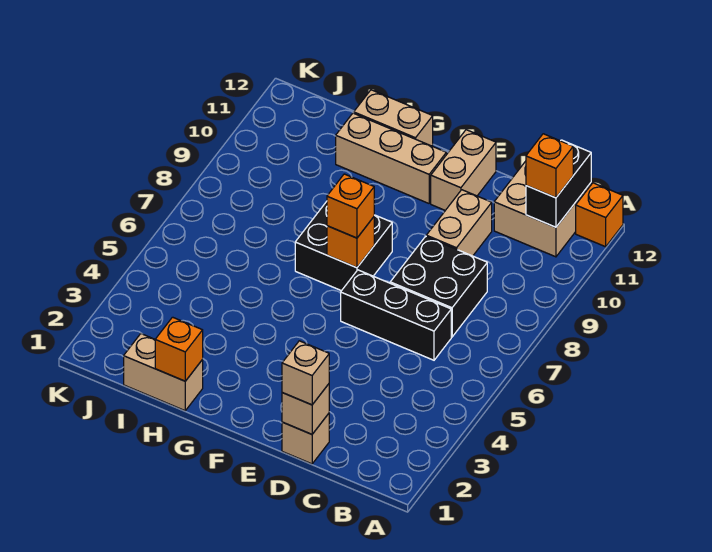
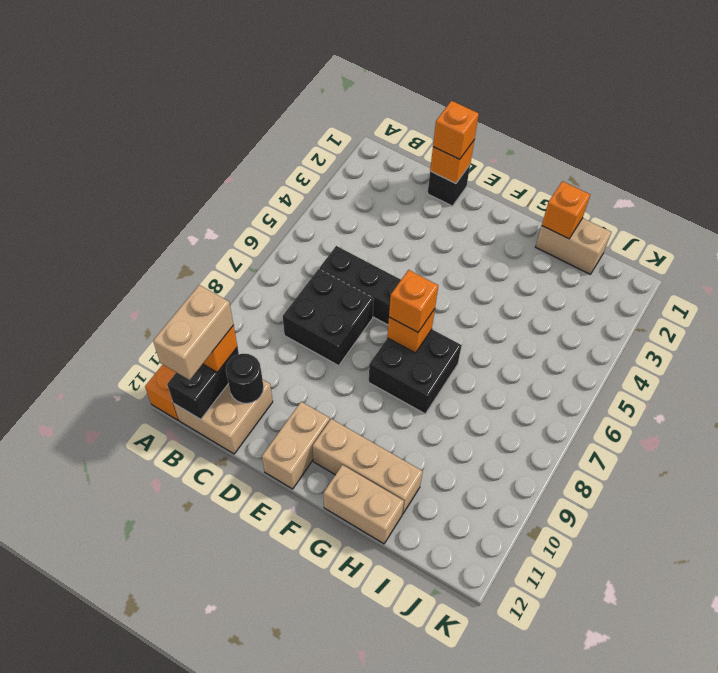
none -> black round brick C11 level 2
tan brick D1 level 1 -> black brick D1 level 1
tan brick D1 level 2 -> orange brick D1 level 2
tan brick D1 level 3 -> orange brick D1 level 3
tan brick D9:D10 level 1 -> tan brick B11:B12 level 4

